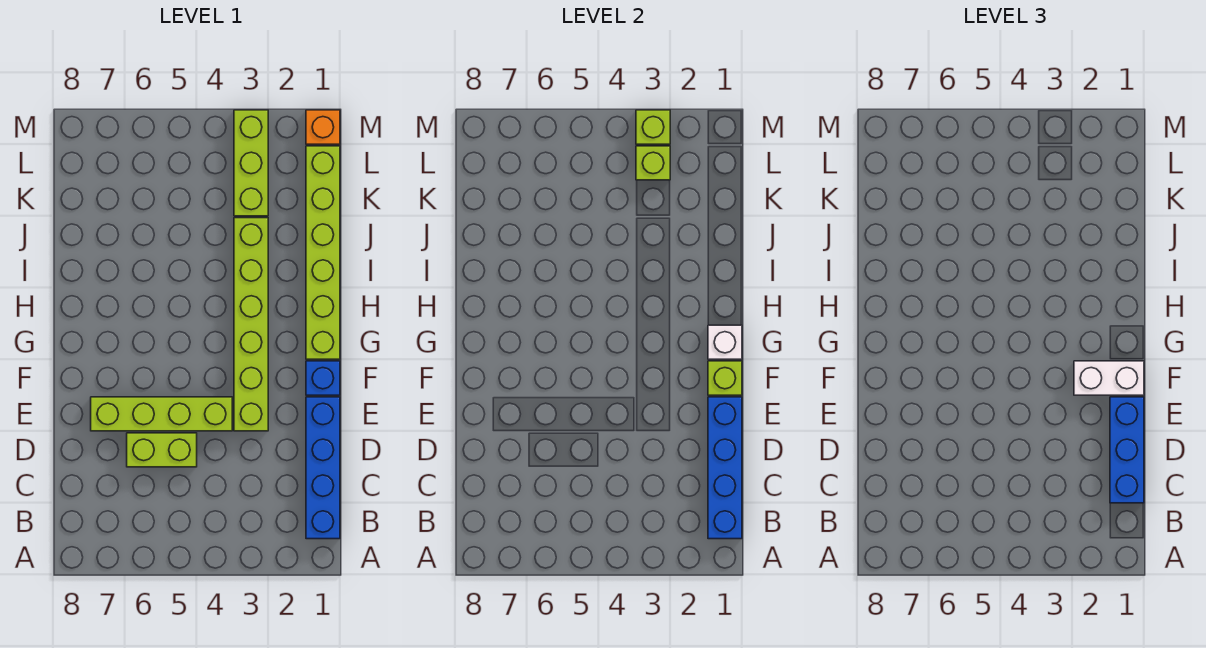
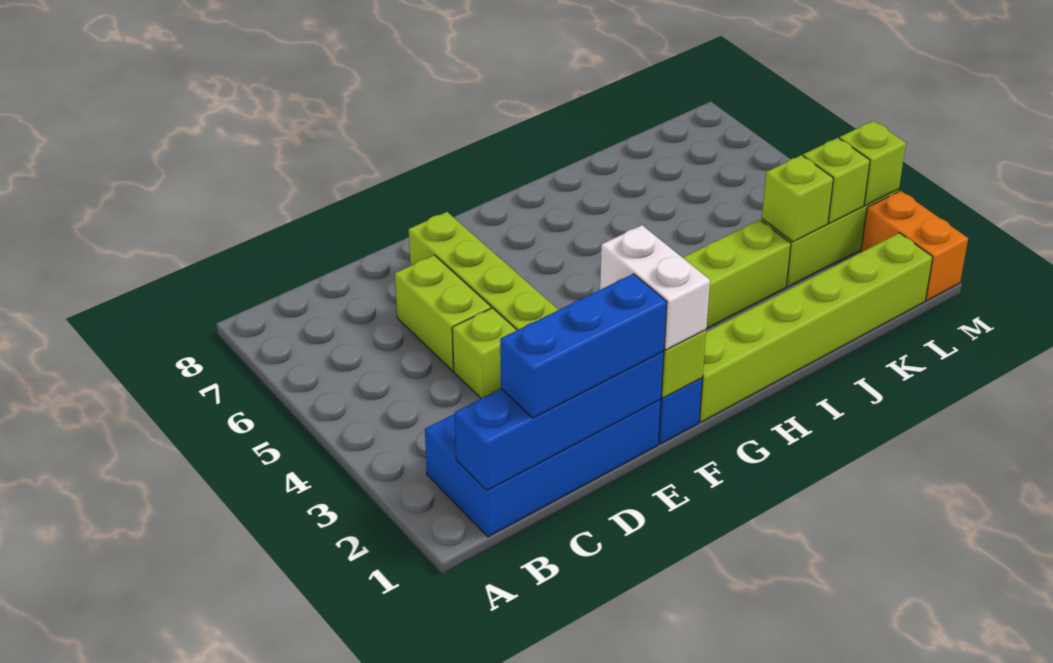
blue brick B1:E1 level 1 -> blue brick B1:E2 level 1
none -> lime brick D4 level 1
white brick G1 level 2 -> none
none -> lime brick K3 level 2
orange brick M1 level 1 -> orange brick M1:M2 level 1

